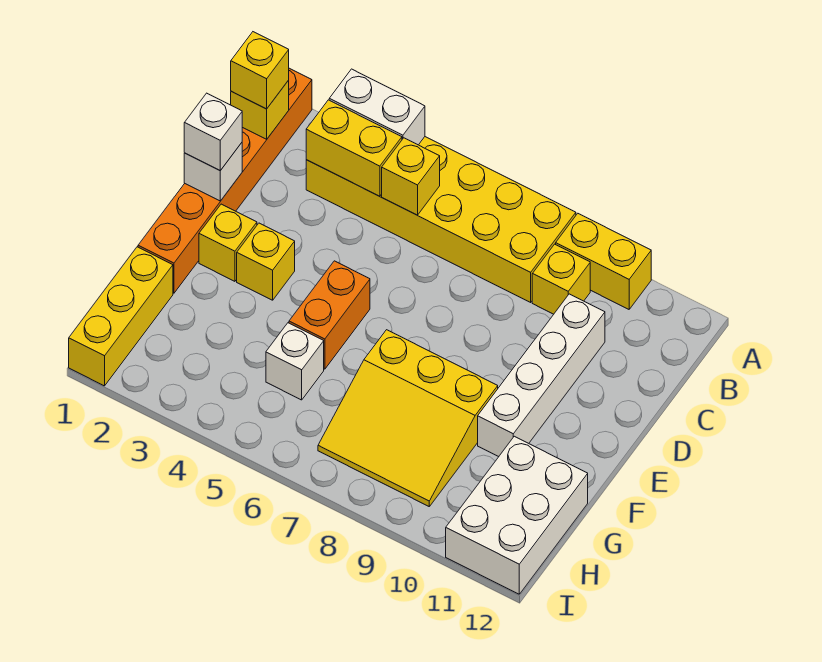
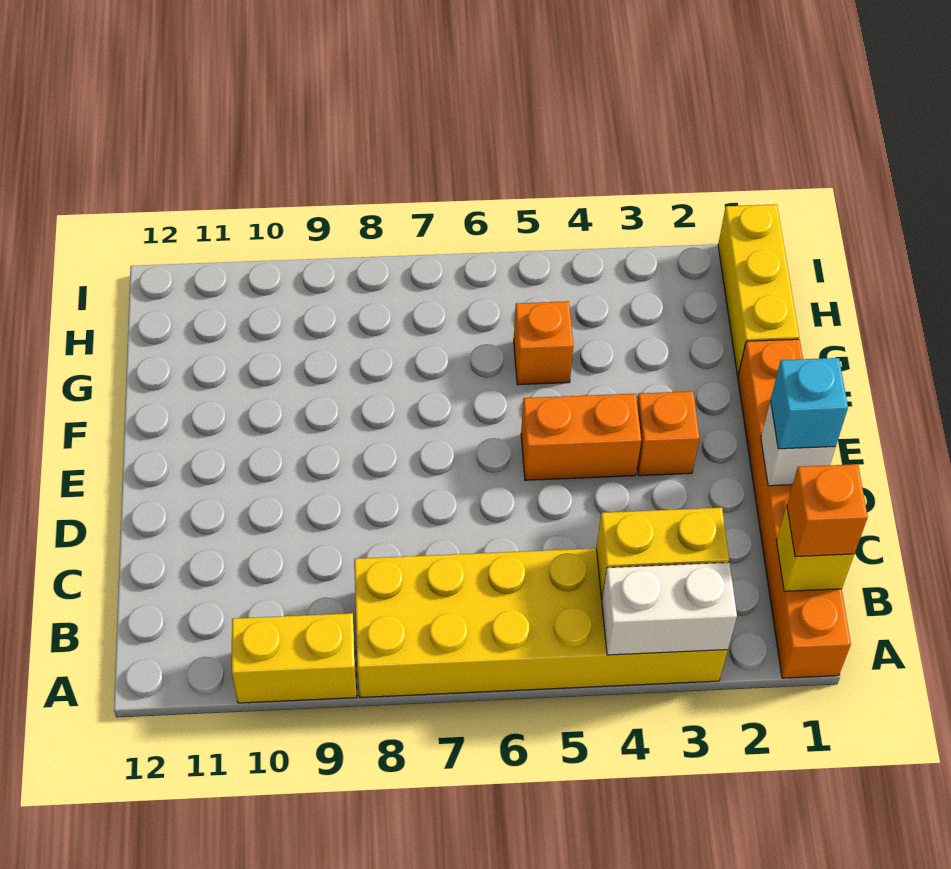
yellow brick B1 level 3 -> orange brick B1 level 3
yellow brick B5 level 2 -> none
yellow brick B9 level 1 -> none
white brick C10:F10 level 1 -> none
white brick D1 level 3 -> cyan brick D1 level 3
yellow brick E2 level 1 -> none
yellow brick E3 level 1 -> orange brick E3 level 1
orange brick E5:F5 level 1 -> orange brick E4:E5 level 1
yellow slope F7:H9 level 1 top F -> none
white brick G5 level 1 -> orange brick G5 level 1
white brick G11:I12 level 1 -> none

